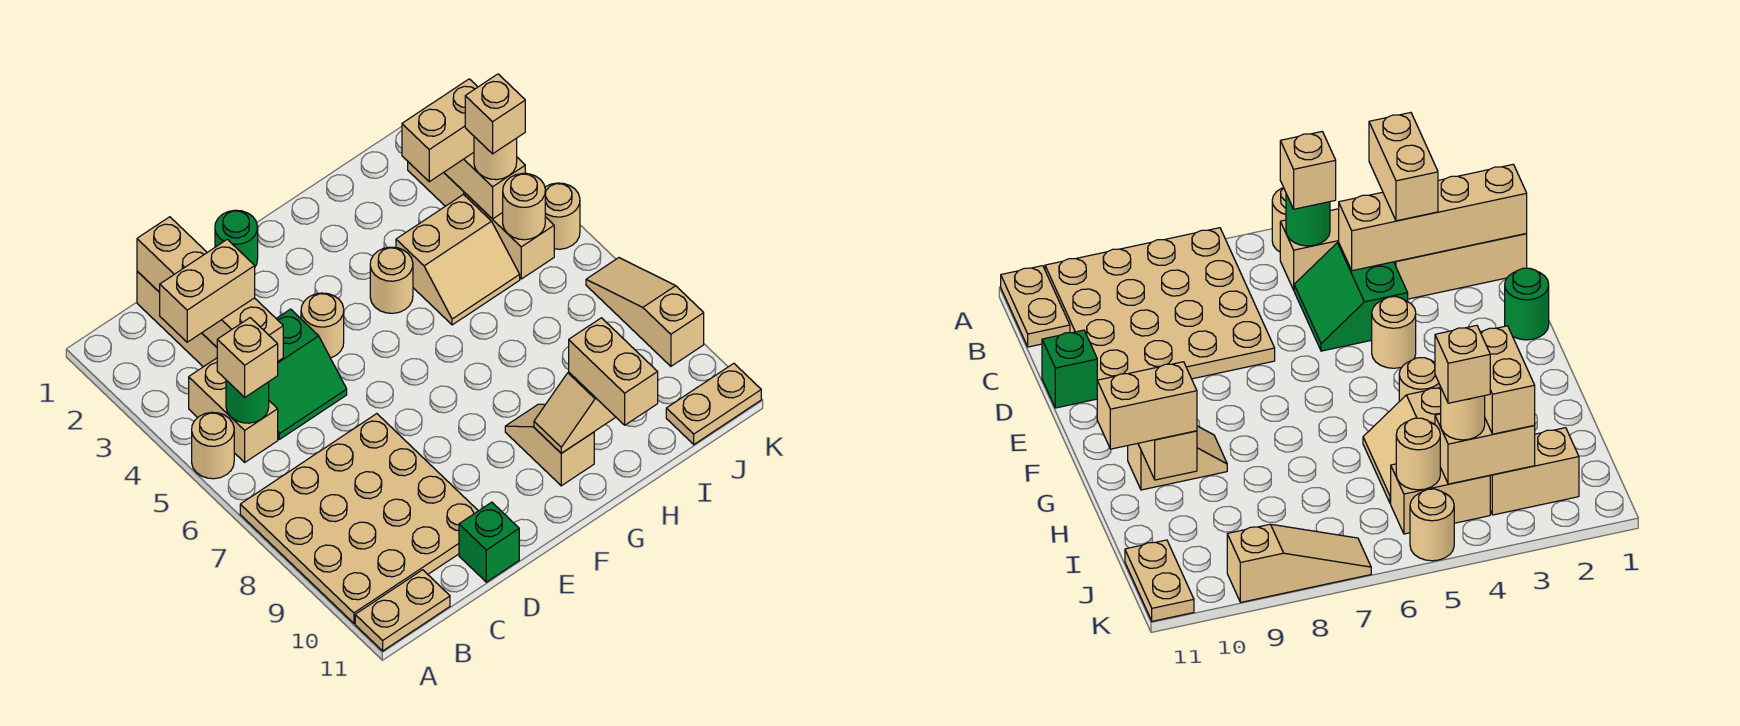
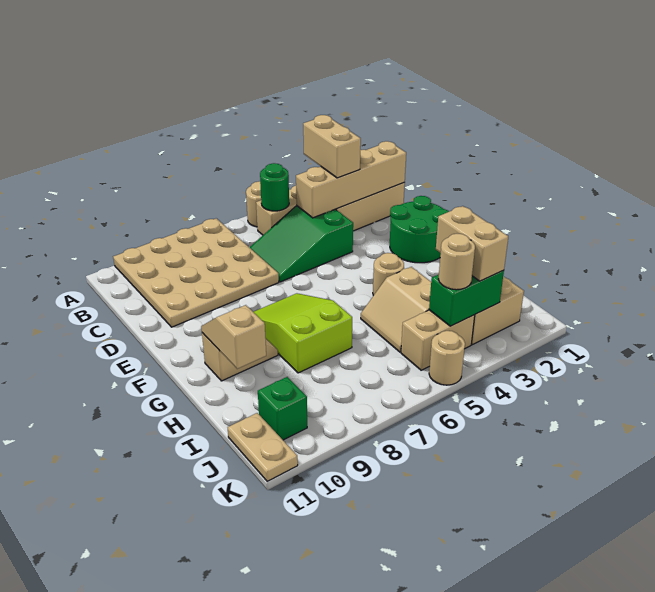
tan plate A11:B11 level 1 -> none
tan brick B5 level 3 -> none
green slope C4:D5 level 1 top 4 -> green slope C4:D6 level 1 top 4
green brick D11 level 1 -> green brick J10 level 1
green round brick E1 level 1 -> green round brick E1:F2 level 1
tan round brick E4 level 1 -> none
none -> lime slope F7:H8 level 1 top H
tan brick H10:H11 level 3 -> none
tan brick J3:J4 level 2 -> green brick J3:J4 level 2
tan brick J4 level 4 -> none
tan round brick J5 level 2 -> none
tan slope K7:K9 level 1 top 9 -> none

